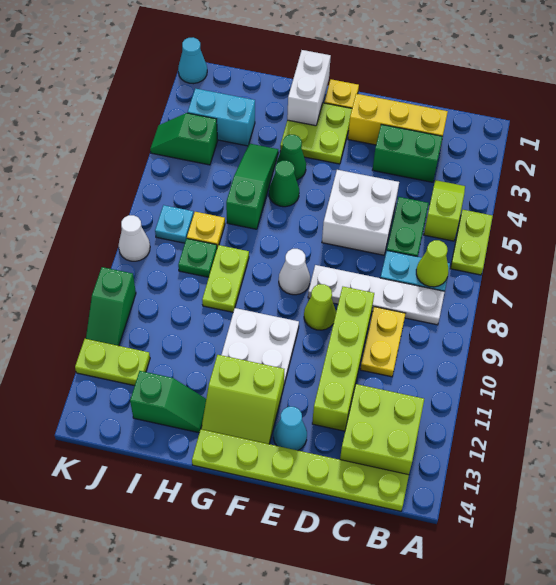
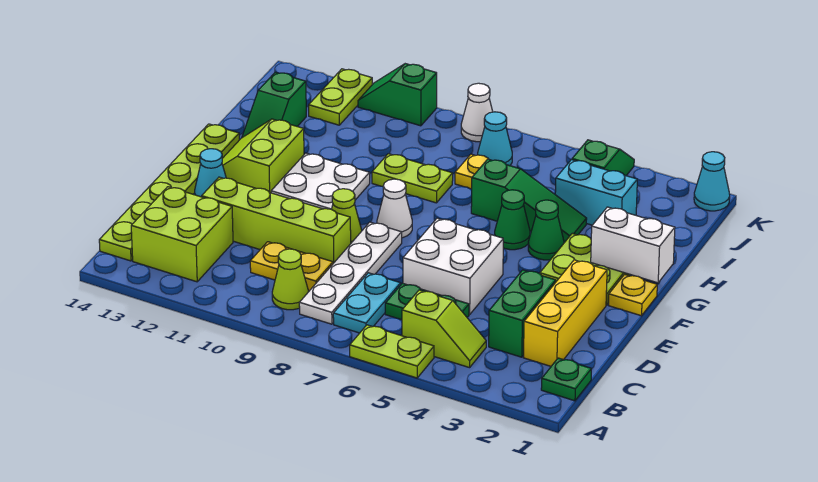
lime cone B7 level 2 -> lime cone B9 level 1
cyan brick I3:J3 level 1 -> cyan brick I3:I4 level 1
green plate I8 level 1 -> green plate B1 level 1
cyan plate J7 level 1 -> cyan cone J7 level 1

